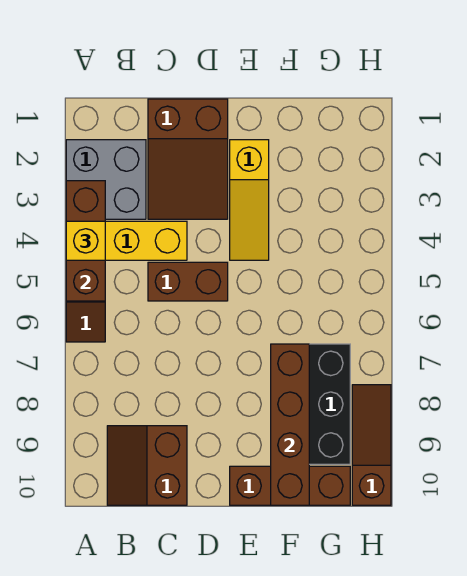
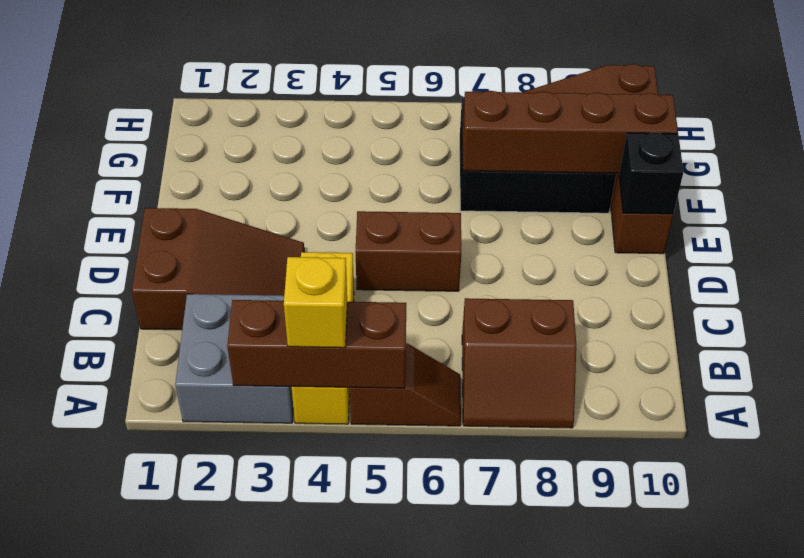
brown slope B9:C10 level 1 top C -> brown slope A7:B8 level 1 top B
brown brick C5:D5 level 1 -> brown brick D5:D6 level 1
yellow slope E2:E4 level 1 top 2 -> none
none -> black brick E10 level 2

